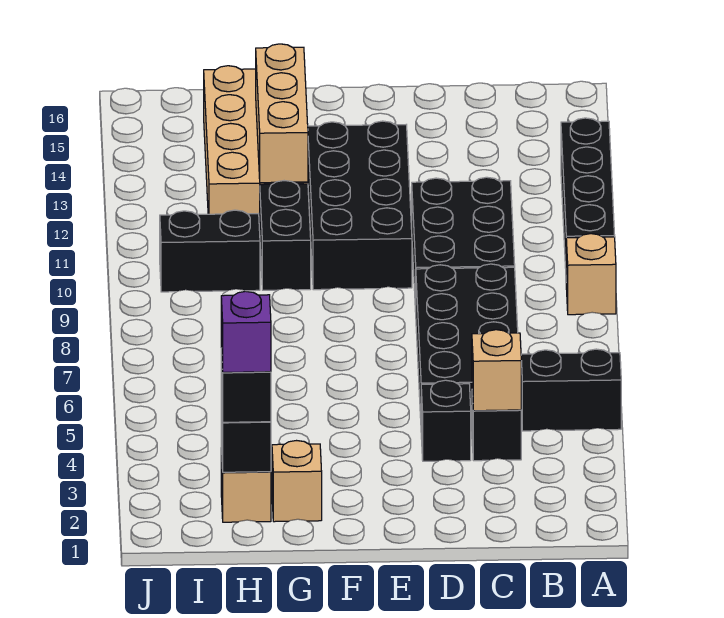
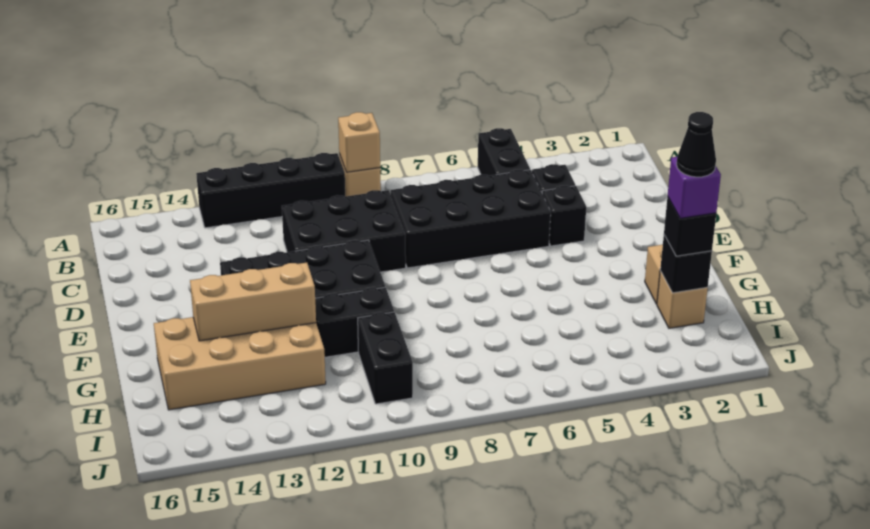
tan brick C4 level 2 -> tan brick A9 level 2
none -> black cone H2 level 5

